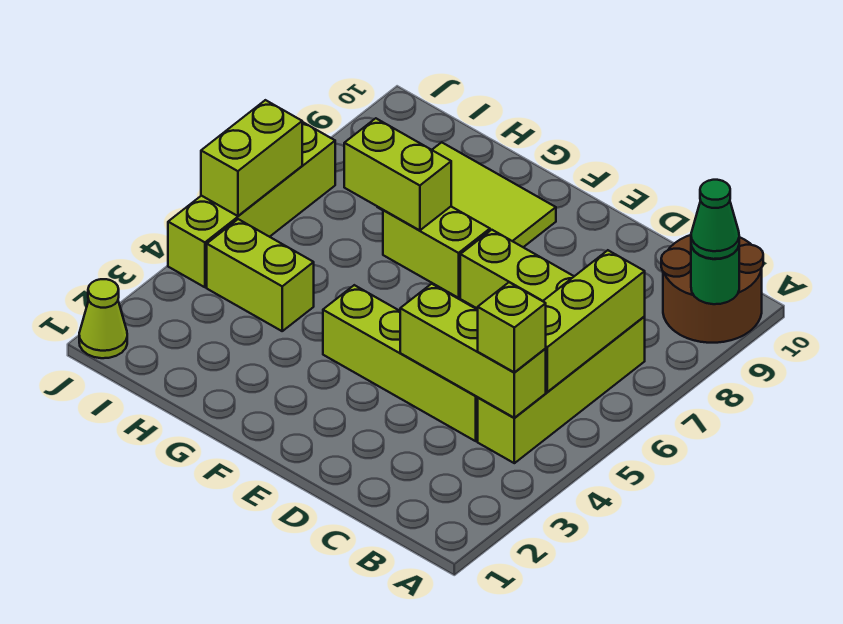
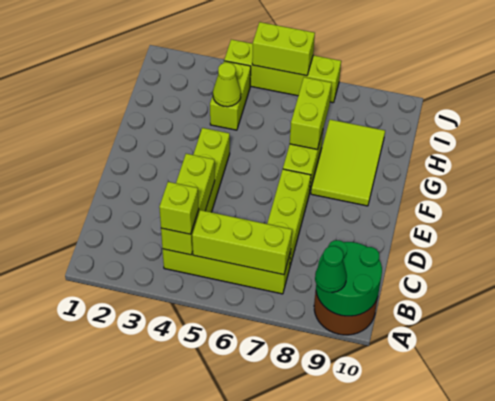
green round brick A9 level 2 -> green round brick A9:B10 level 2
lime cone J1 level 1 -> lime cone H4 level 2

